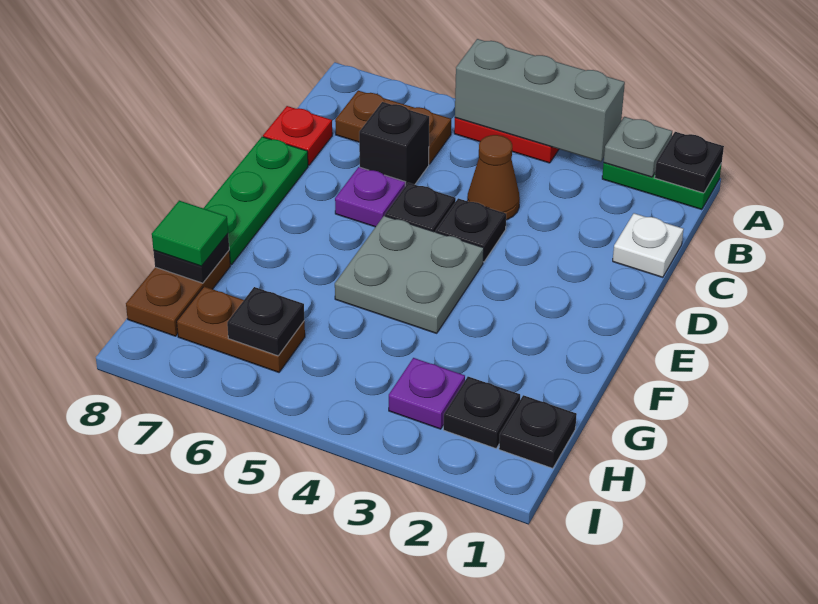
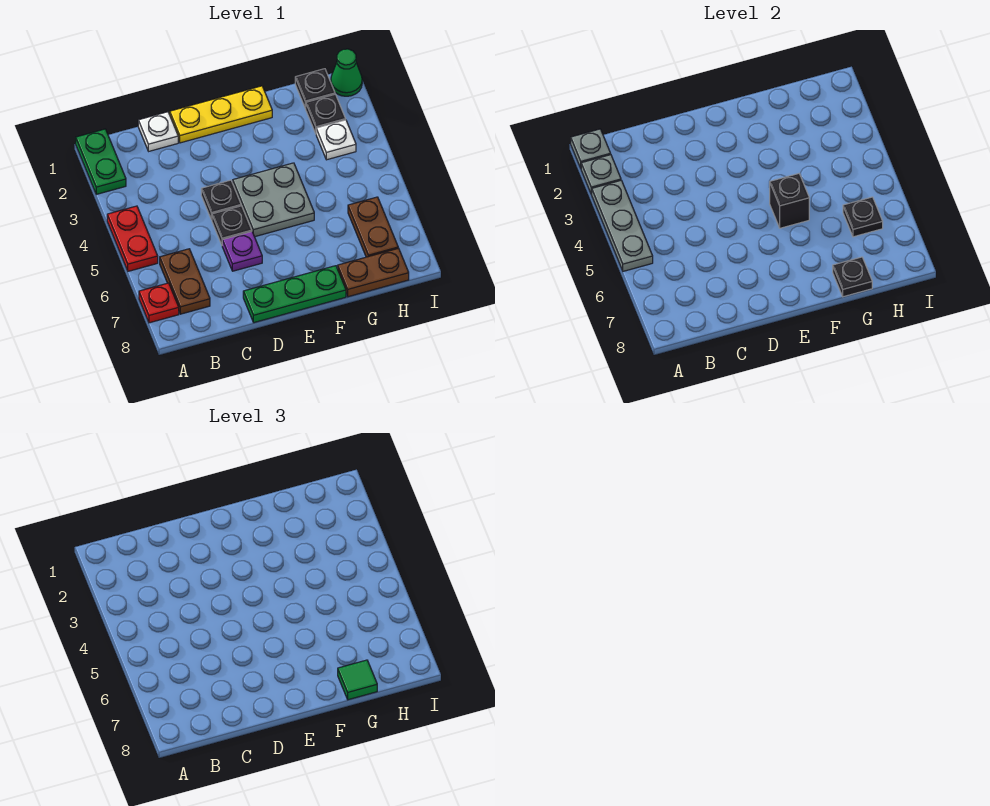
black plate A1 level 2 -> grey plate A1 level 2
grey brick A3:A5 level 2 -> grey plate A3:A5 level 2
brown cone C4 level 1 -> none
black brick C6 level 1 -> black brick F5 level 2
red plate C8 level 1 -> red plate A7 level 1
none -> yellow plate D1:F1 level 1
purple plate H3 level 1 -> white plate H3 level 1
none -> green cone I1 level 1

